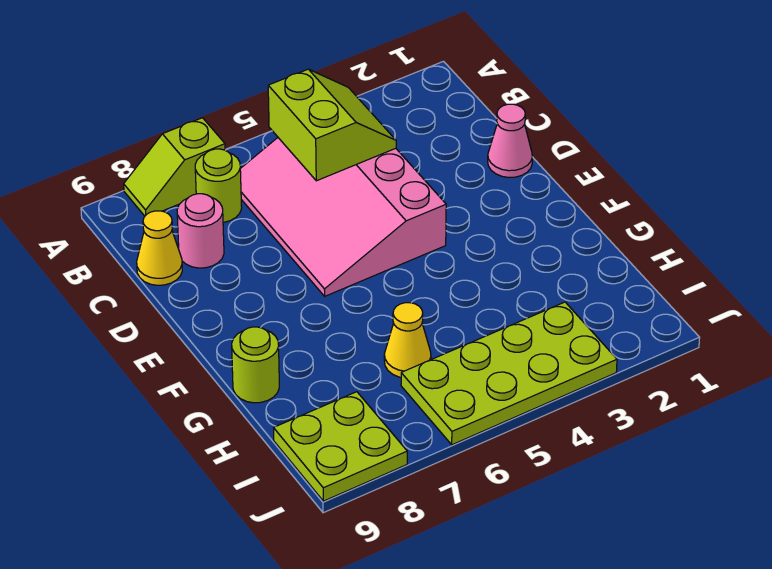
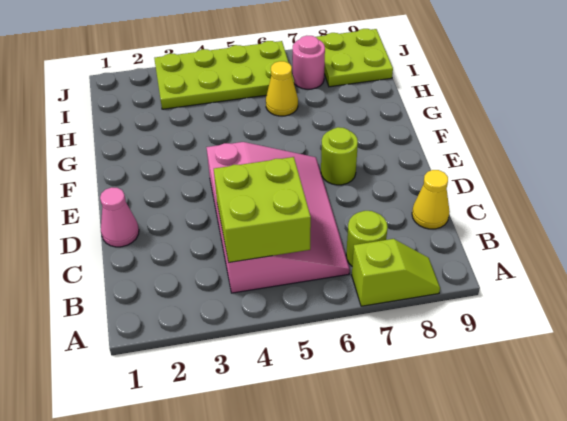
lime slope B4:C5 level 2 top 5 -> lime brick B4:C5 level 2
pink round brick C8 level 1 -> pink round brick I7 level 1
lime round brick G9 level 1 -> lime round brick E7 level 1

